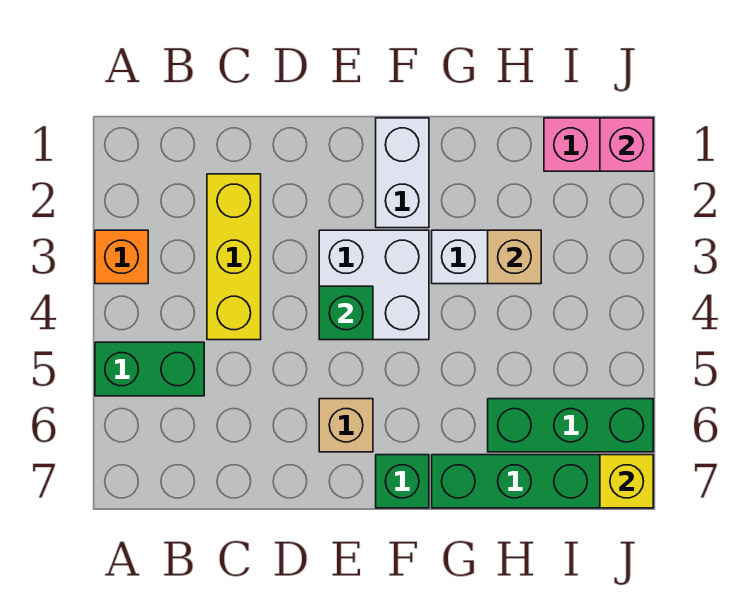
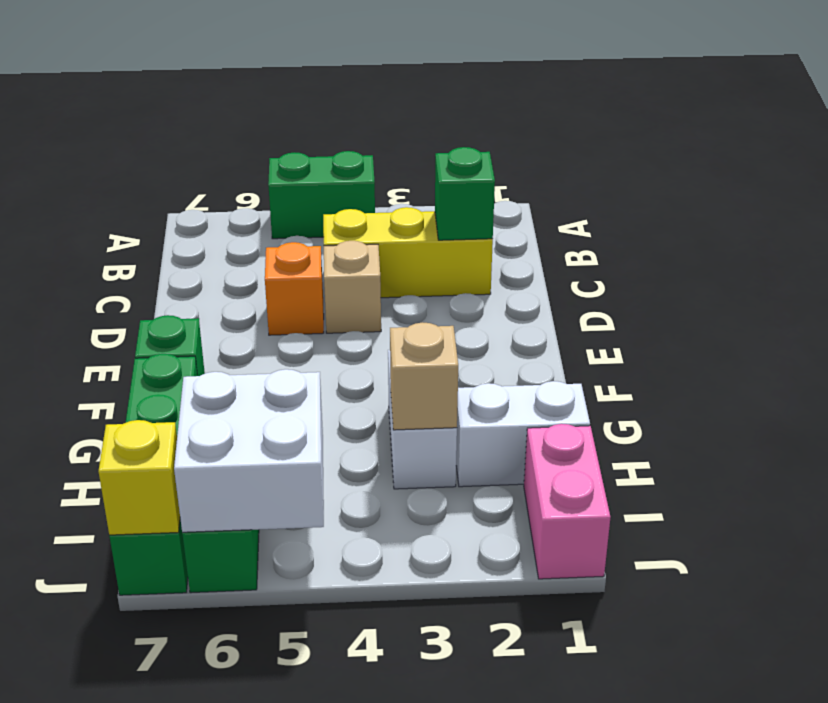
orange brick A3 level 1 -> orange brick D5 level 1
green brick A5:B5 level 1 -> green brick A4:A5 level 1
white brick E3:F4 level 1 -> white brick I5:J6 level 2
green brick E4 level 2 -> green brick C2 level 2
tan brick E6 level 1 -> tan brick D4 level 1
white brick F1:F2 level 1 -> white brick H1:H2 level 1
pink brick J1 level 2 -> none

